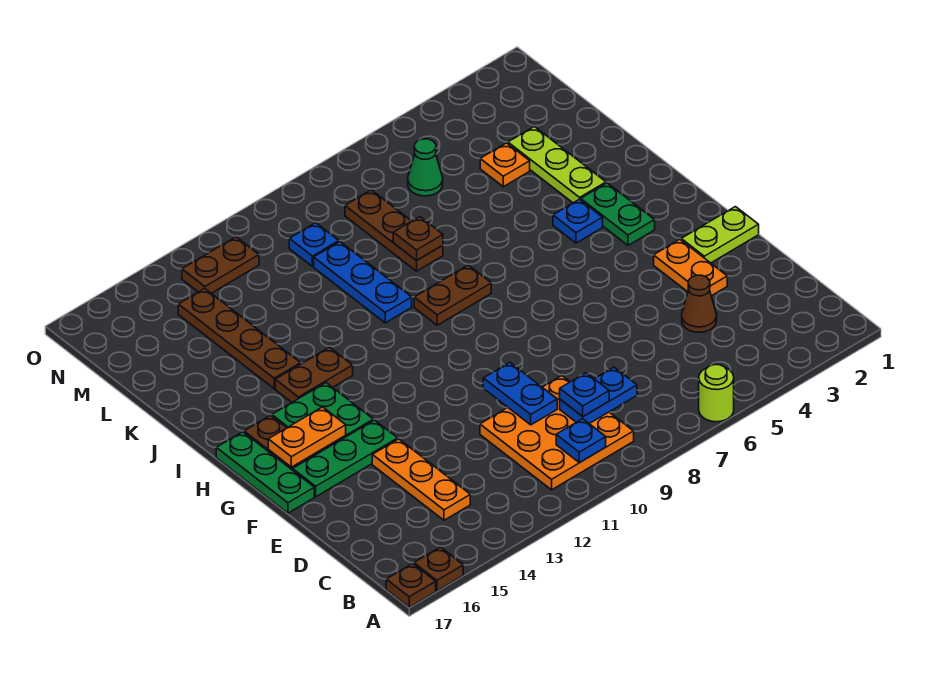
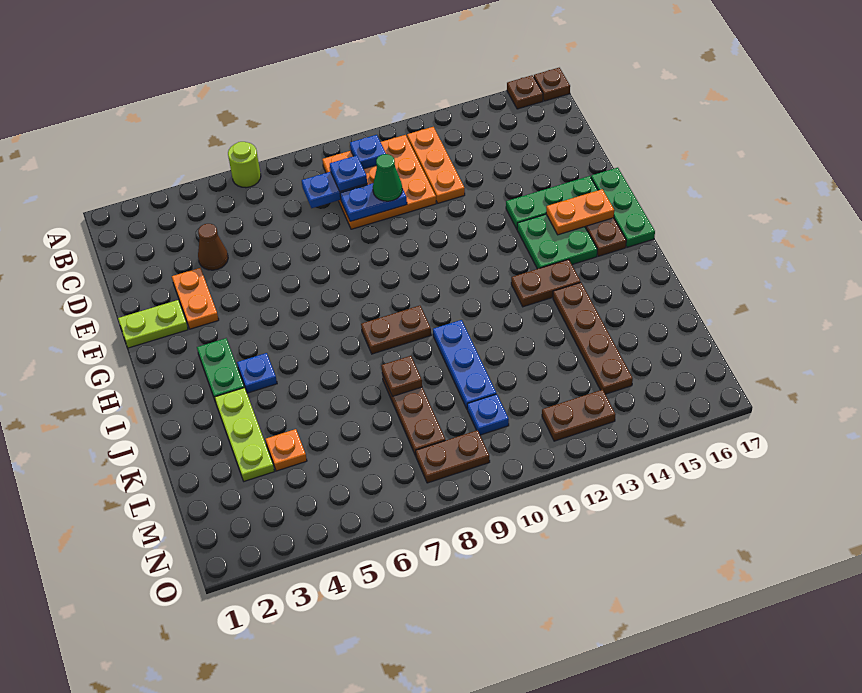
orange plate C14:E14 level 1 -> orange plate B12:D12 level 1
blue plate D10:E10 level 2 -> blue plate D9:D10 level 2
green cone M6 level 1 -> green cone D10 level 3
none -> brown plate N8:N9 level 1

